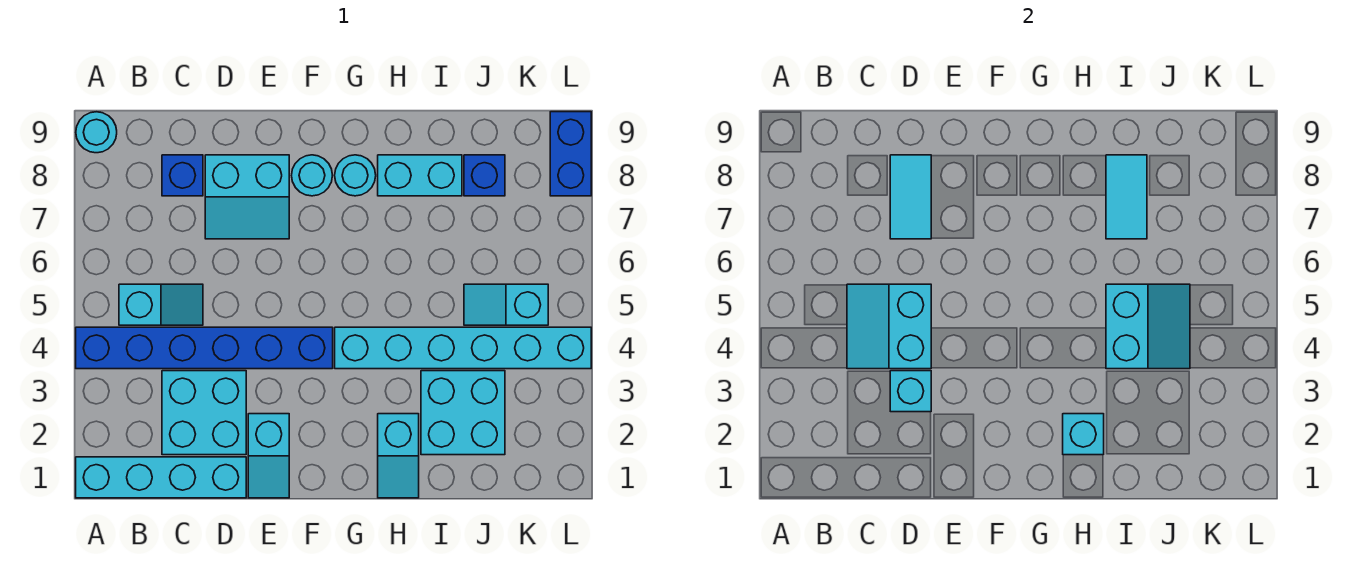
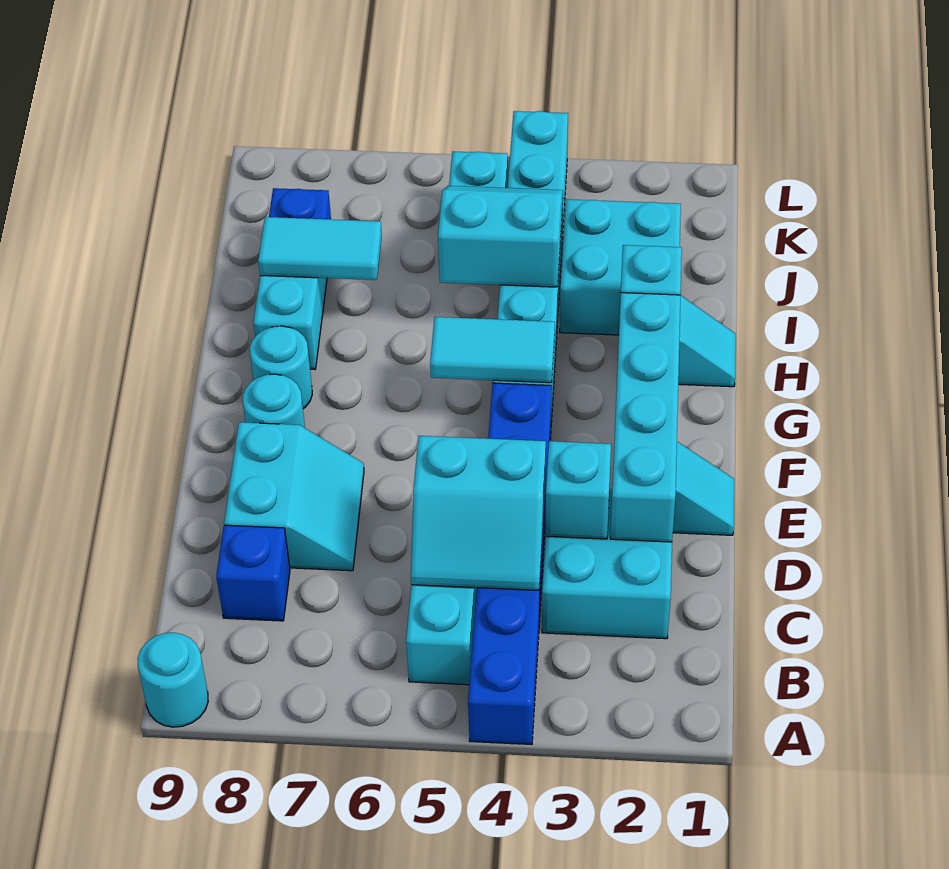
cyan brick A1:D1 level 1 -> cyan brick D2:G2 level 2
cyan tile D7:D8 level 2 -> cyan tile G4:G5 level 2
blue brick L8:L9 level 1 -> none

